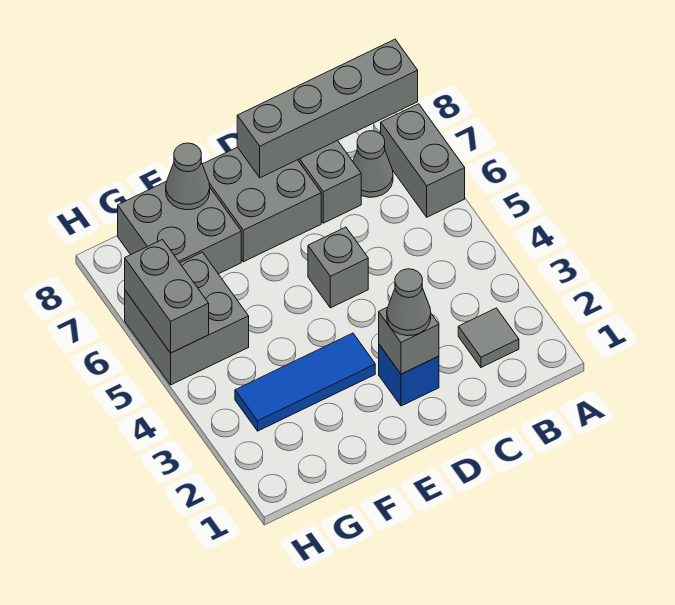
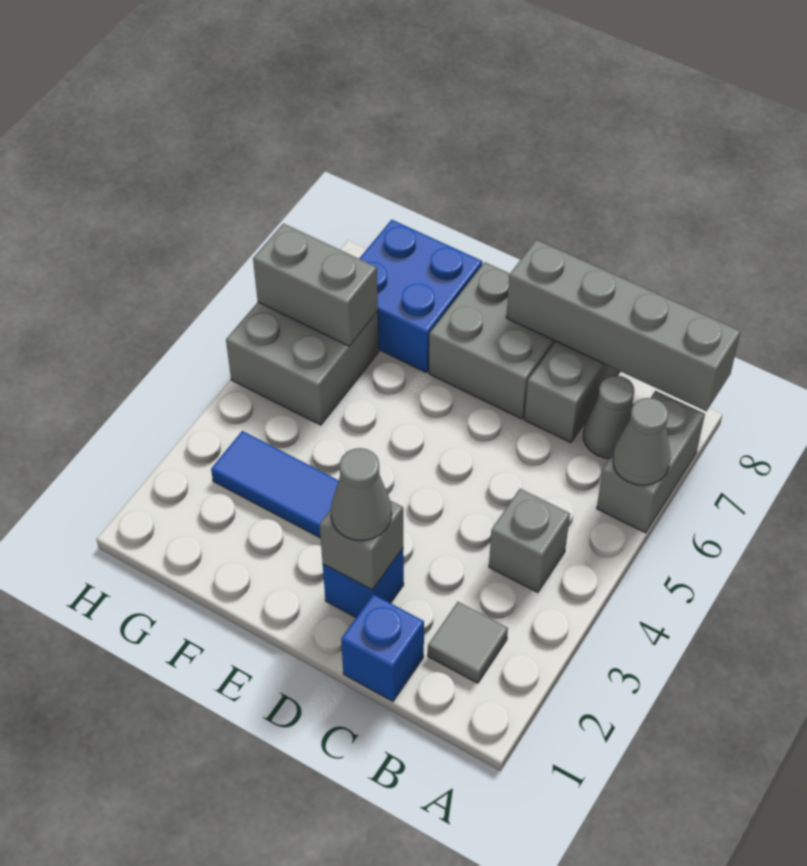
none -> blue brick C1 level 1
grey brick D5 level 1 -> grey brick B4 level 1
grey brick F7:G8 level 1 -> blue brick F7:G8 level 1
grey cone F8 level 2 -> grey cone A6 level 2
grey brick H5:H6 level 2 -> grey brick G6:H6 level 2

